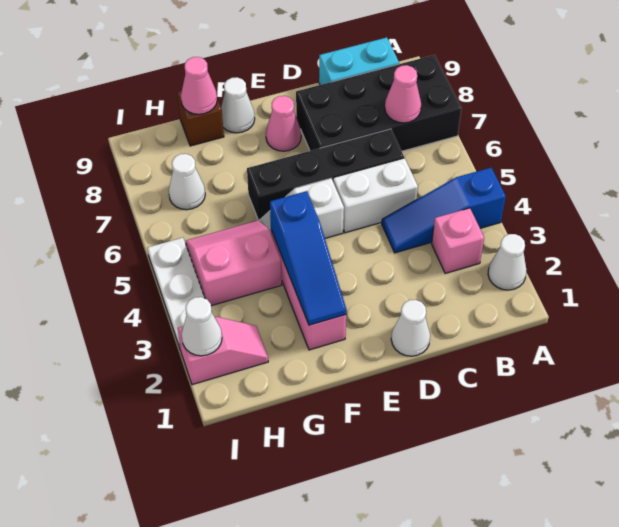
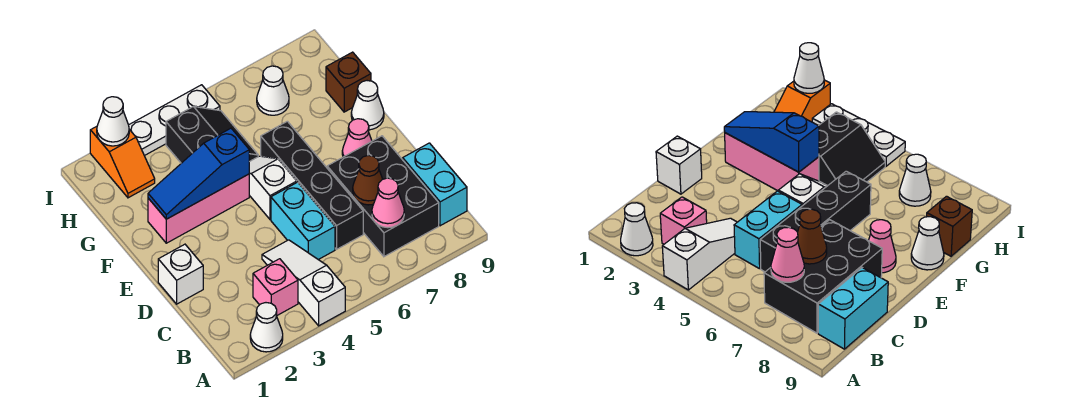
blue slope A4:C4 level 1 top A -> white slope A4:C4 level 1 top A
black brick A7:D8 level 1 -> black brick B7:D8 level 1
white brick C5:D5 level 1 -> cyan brick C5:D5 level 1
none -> brown cone C7 level 2
white cone D1 level 1 -> white brick D1 level 1
pink slope G4:H5 level 1 top 4 -> black slope G4:H5 level 1 top 4
pink cone G9 level 2 -> none
pink slope H2:I2 level 1 top I -> orange slope H2:I2 level 1 top I

